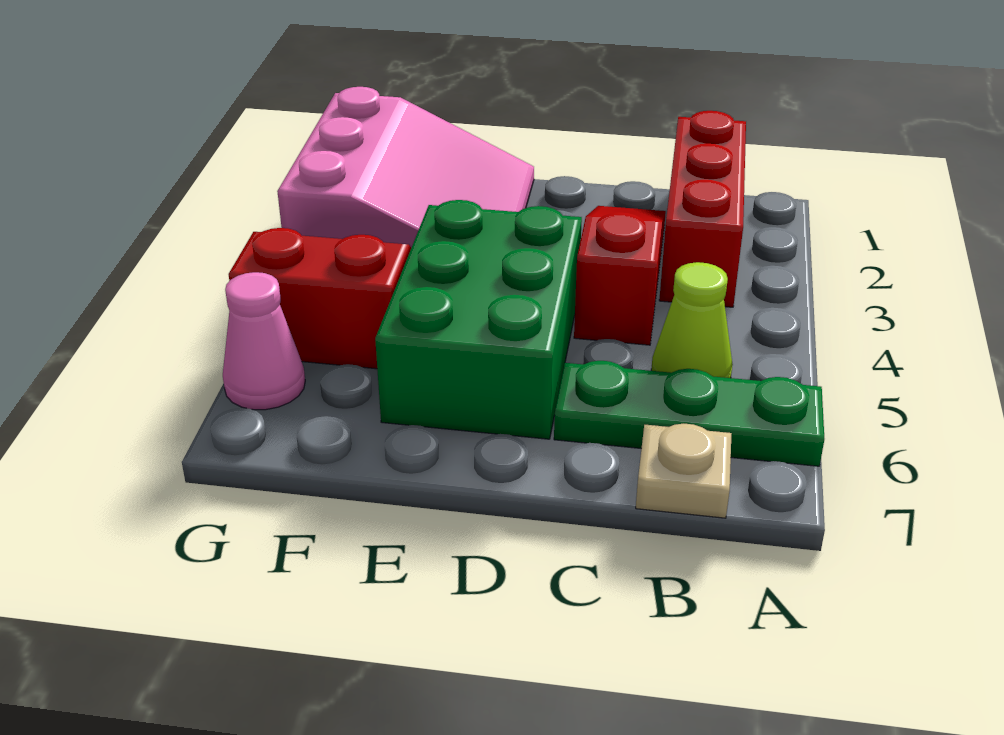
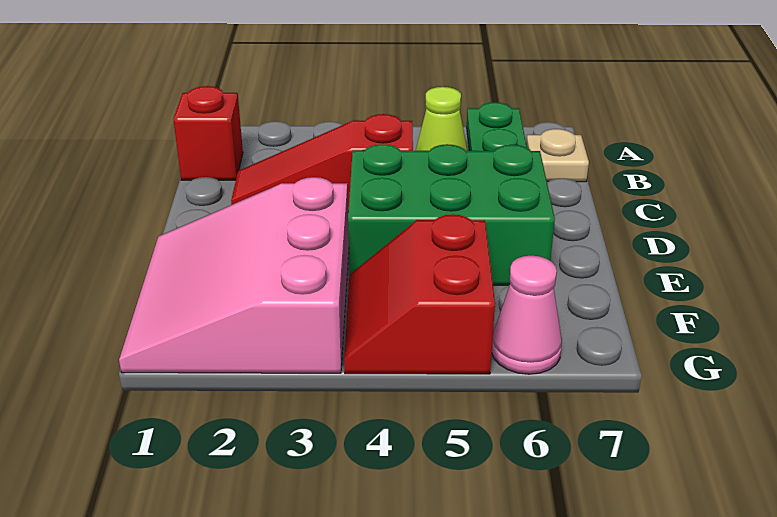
red brick B1:B3 level 1 -> red brick B1 level 1
pink slope E1:G3 level 1 top G -> pink slope E1:G3 level 1 top 3

